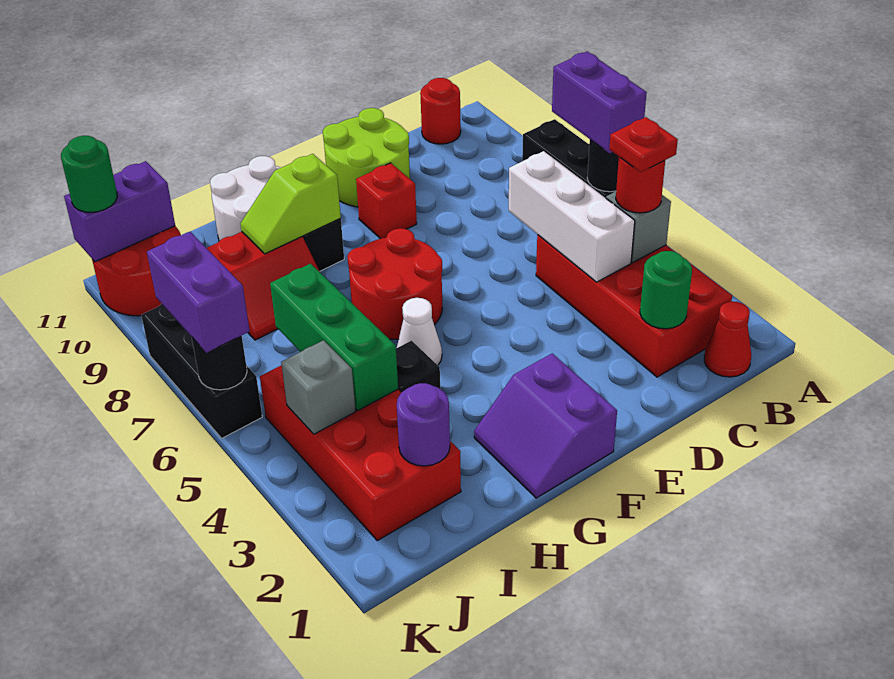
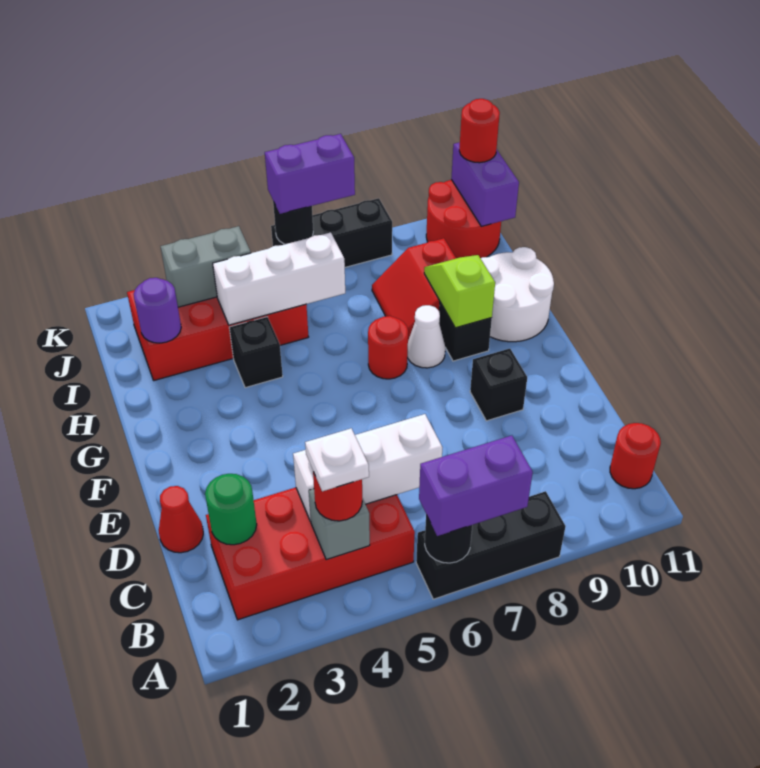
red cone B1 level 1 -> red cone D1 level 1
red plate B4 level 4 -> white plate B4 level 4
lime round brick D10:E11 level 1 -> none
red brick E9 level 1 -> black brick E9 level 1
purple slope F1:G2 level 1 top F -> none
red round brick F6:G7 level 1 -> red round brick G7 level 1
white cone G5 level 1 -> white cone G8 level 1
green brick I4:I6 level 2 -> white brick I4:I6 level 2
grey brick J4 level 2 -> grey brick J3:J4 level 2
green round brick K11 level 3 -> red round brick K11 level 3

